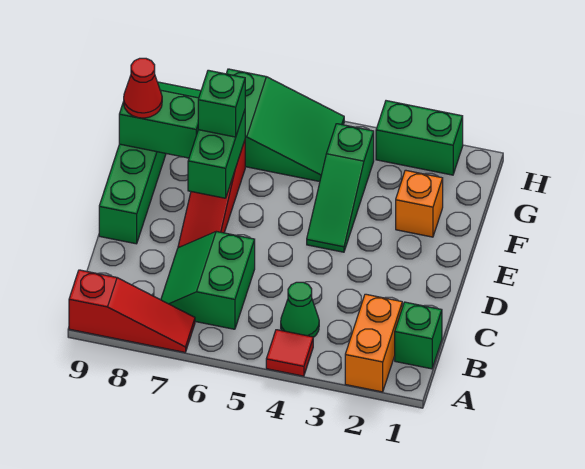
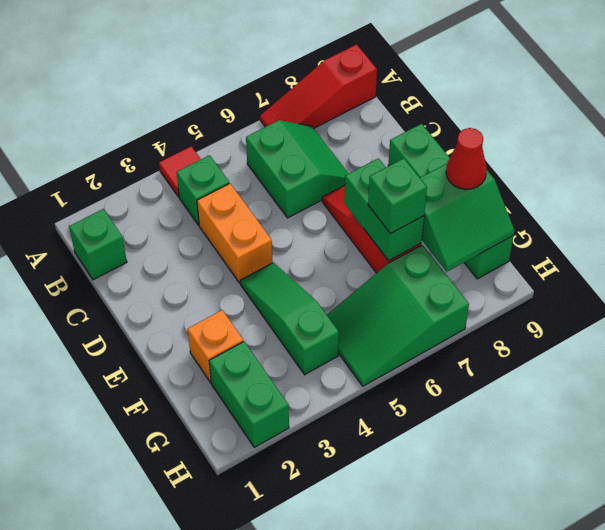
orange brick A2:B2 level 1 -> orange brick C4:D4 level 1
green cone B4 level 1 -> green brick B4 level 1
green brick H2:H3 level 1 -> green brick G2:H2 level 1

